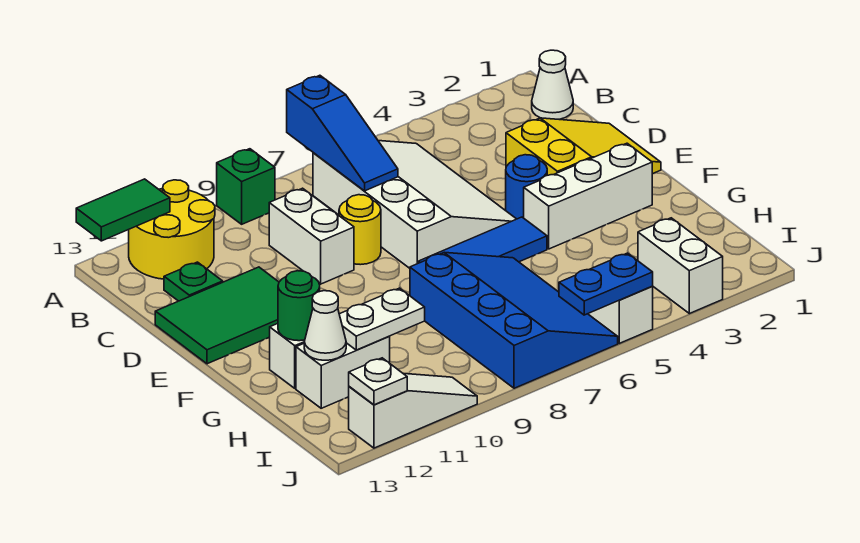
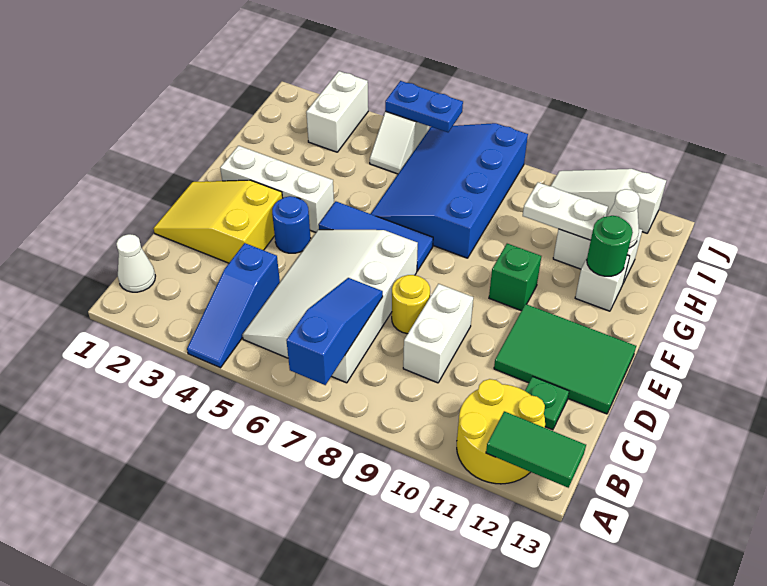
none -> blue slope A4:C4 level 1 top C
green brick A9 level 1 -> green brick F10 level 1
white plate J12 level 2 -> none

